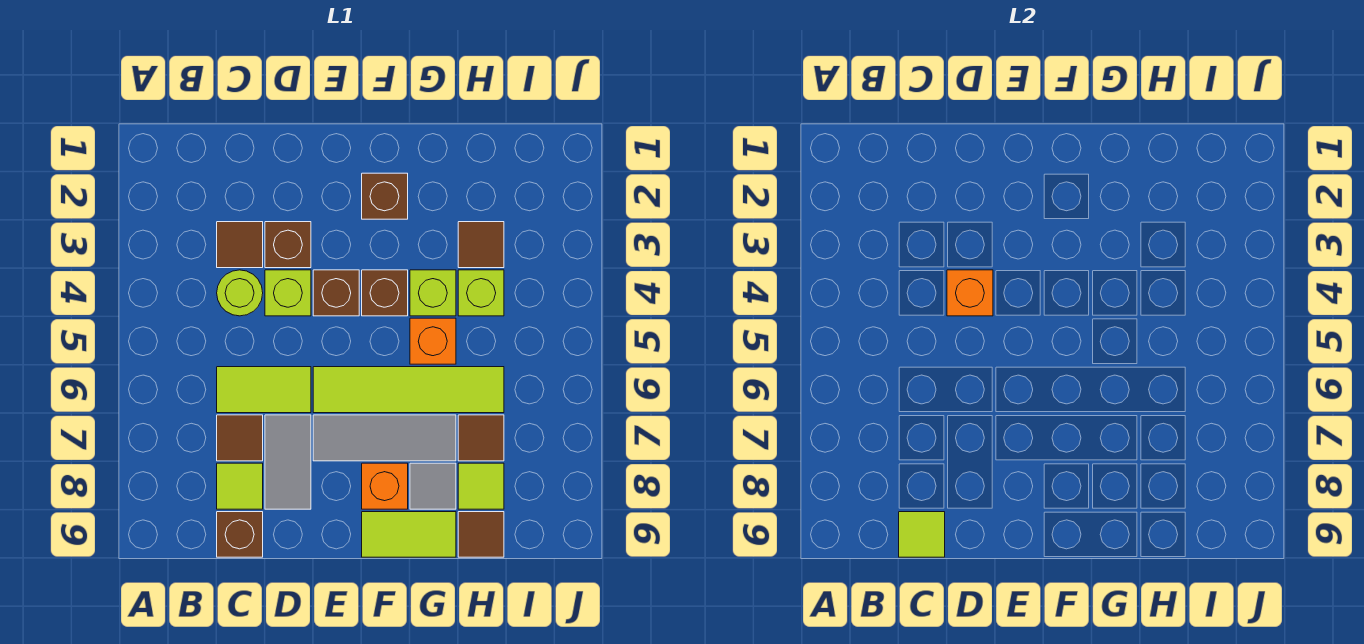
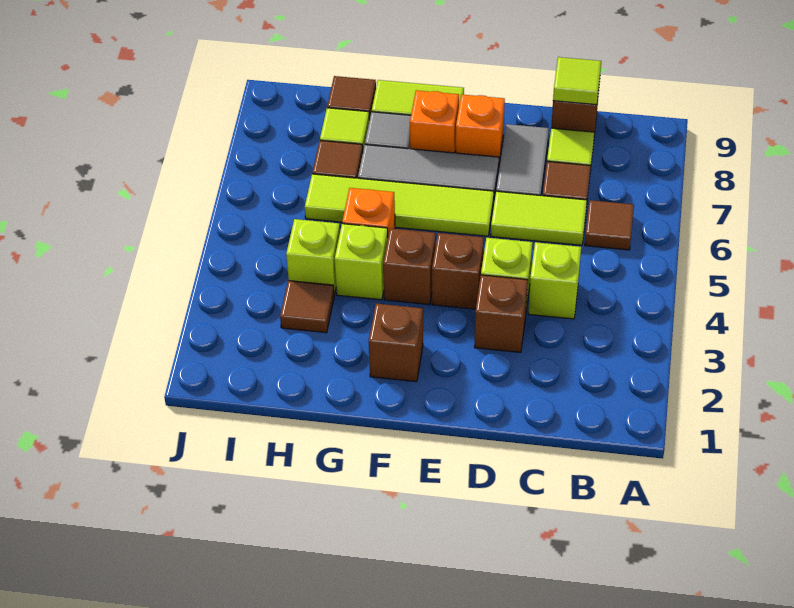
brown tile C3 level 1 -> brown tile B6 level 1
lime round brick C4 level 1 -> lime brick C4 level 1
orange brick D4 level 2 -> orange brick E8 level 1

